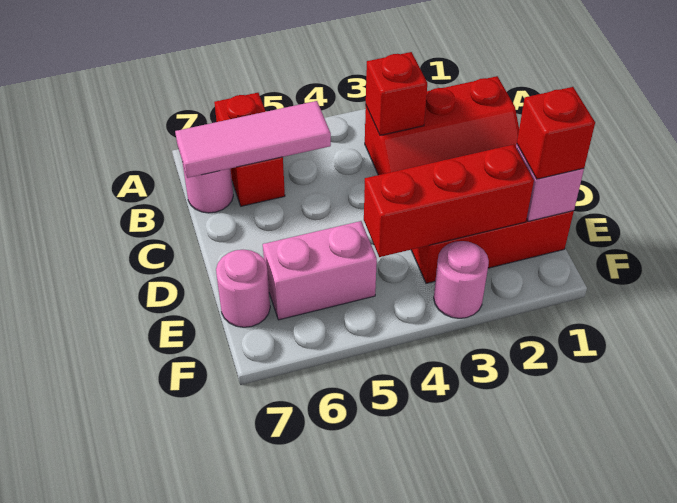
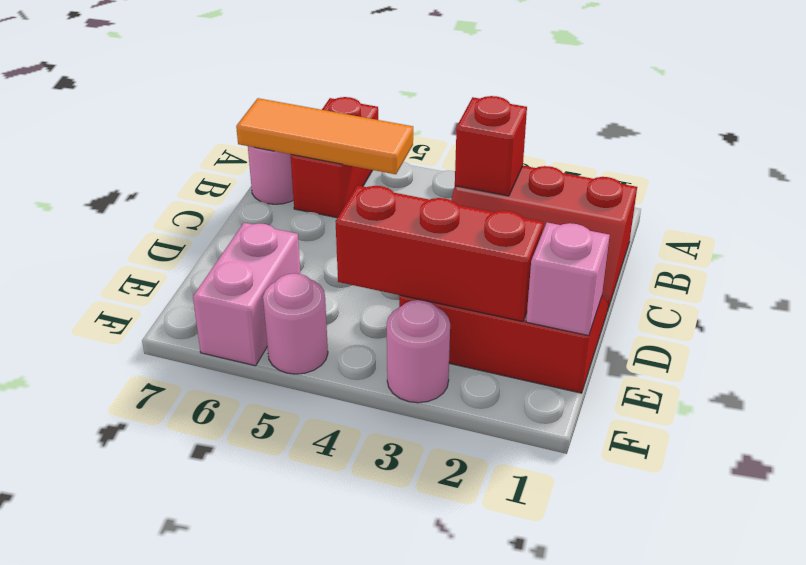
pink tile B5:B7 level 2 -> orange tile B5:B7 level 2
red brick E1 level 3 -> none
pink brick E5:E6 level 1 -> pink brick E6:F6 level 1
pink round brick E7 level 1 -> pink round brick F5 level 1

